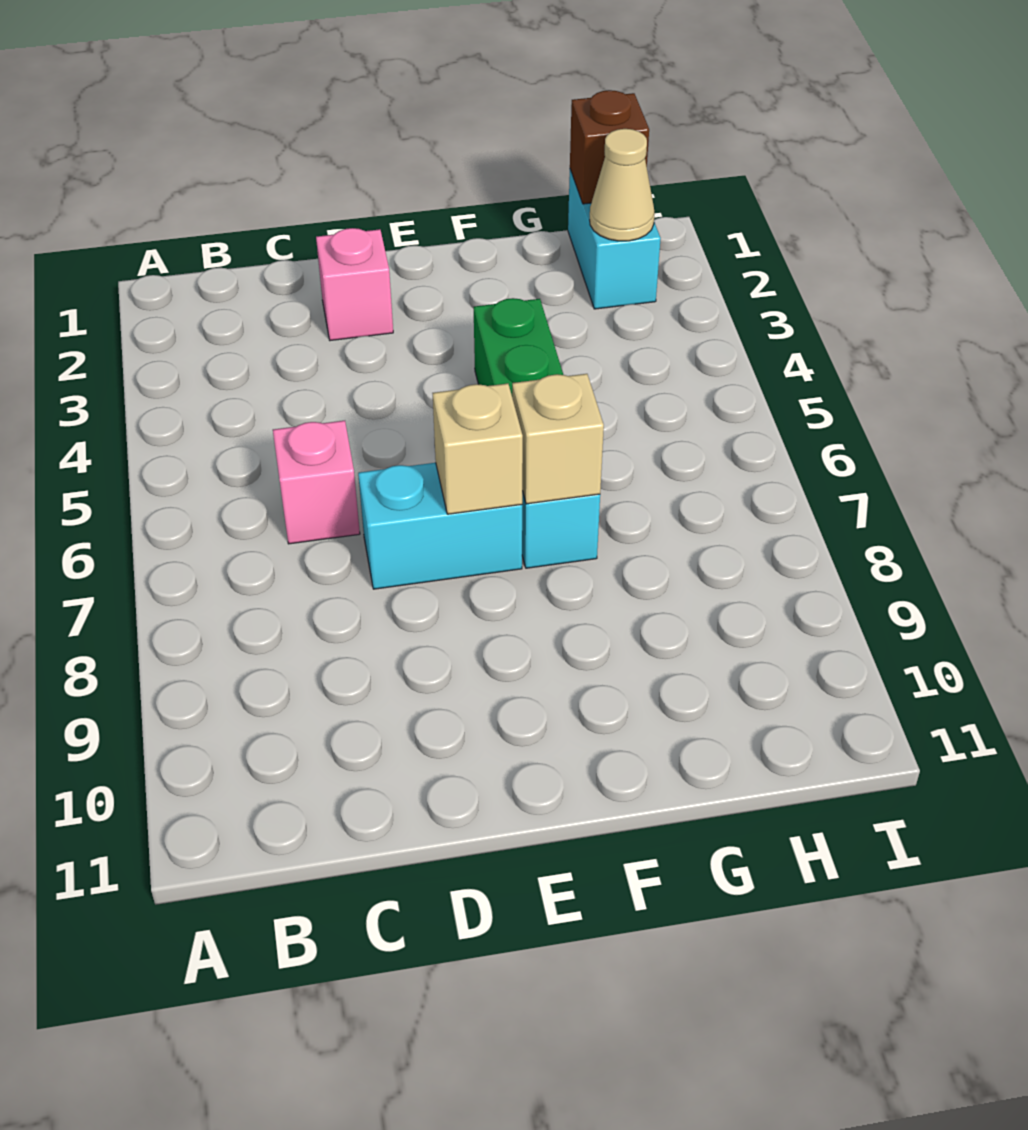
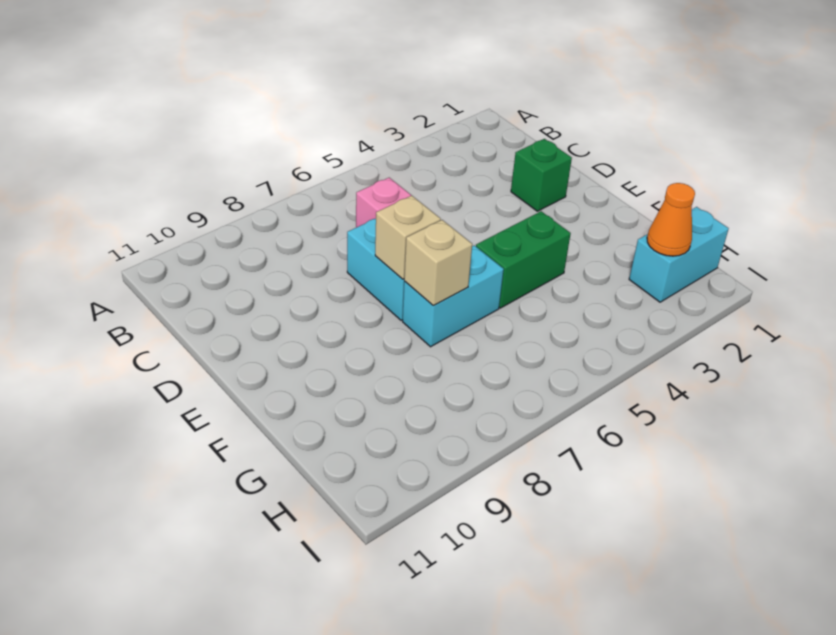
pink brick D2 level 1 -> green brick D2 level 1
brown brick H1 level 2 -> none
tan cone H2 level 2 -> orange cone H2 level 2

